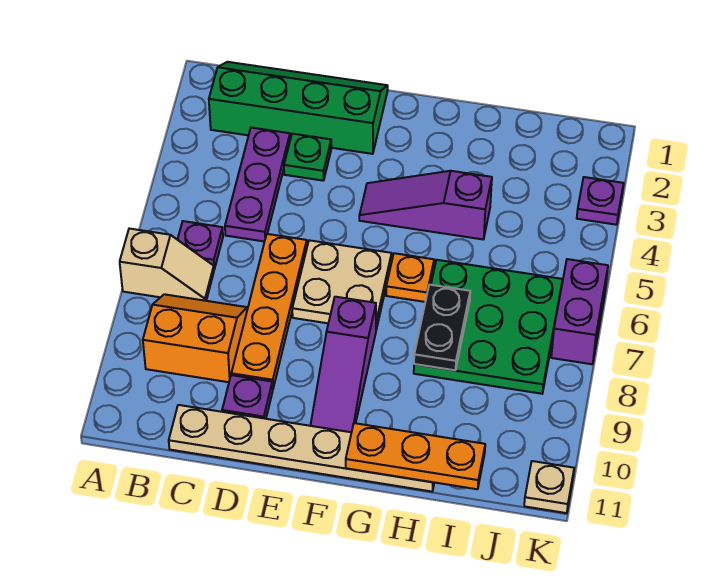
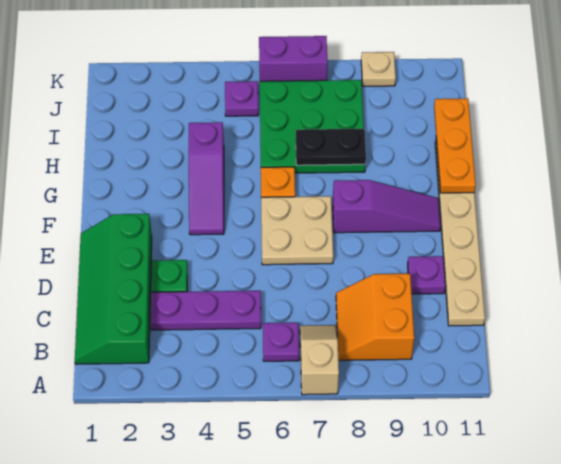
orange plate D6:D9 level 1 -> none
purple plate K3 level 1 -> purple plate J5 level 1
tan plate K11 level 1 -> tan plate K9 level 1

